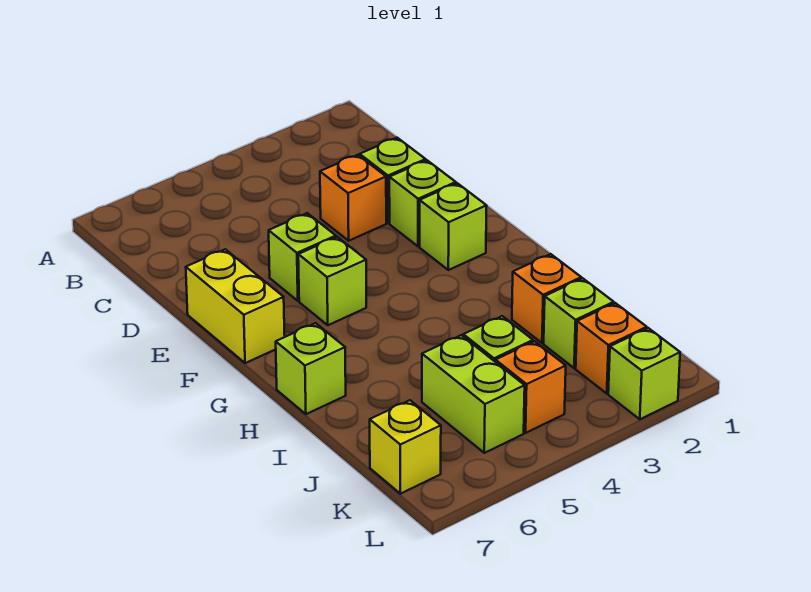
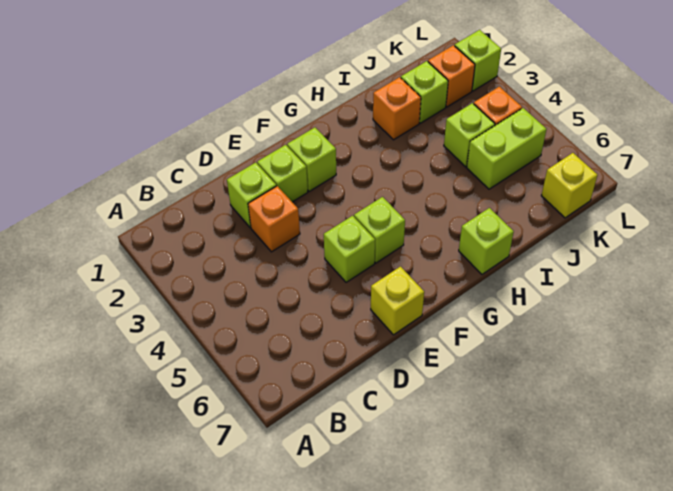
yellow brick E7:F7 level 1 -> yellow brick E7 level 1

